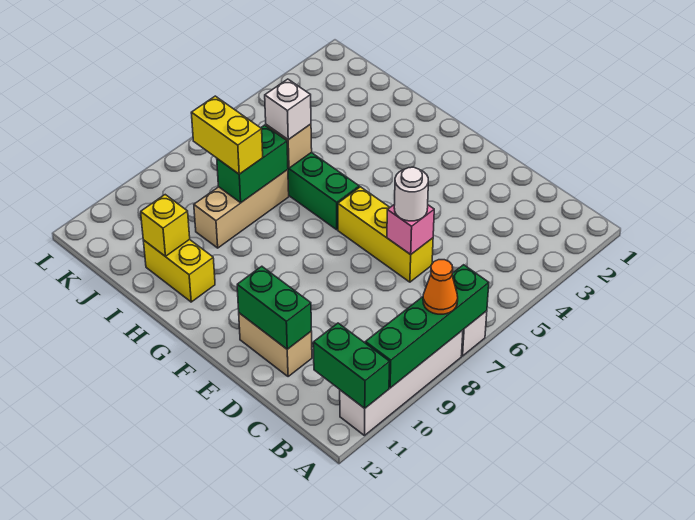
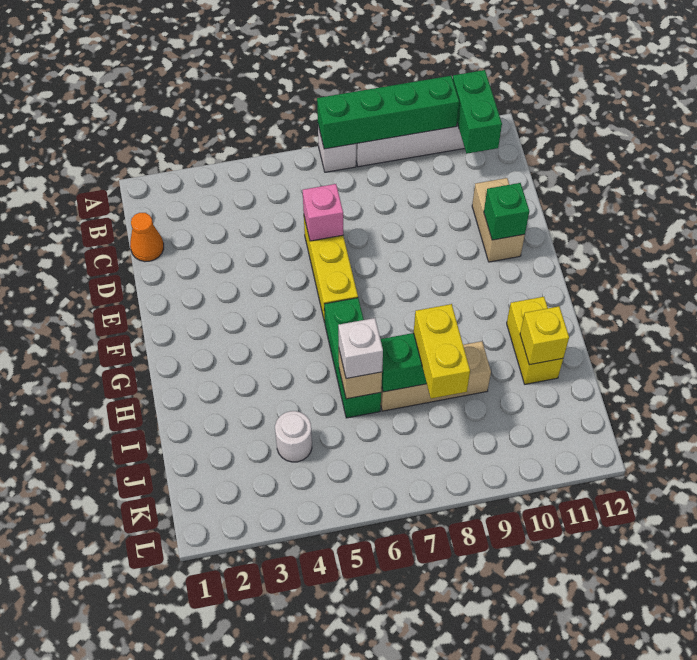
orange cone A8 level 3 -> orange cone C1 level 1
white round brick D6 level 3 -> white round brick J4 level 1
green brick D11:E11 level 2 -> green brick E11 level 2

